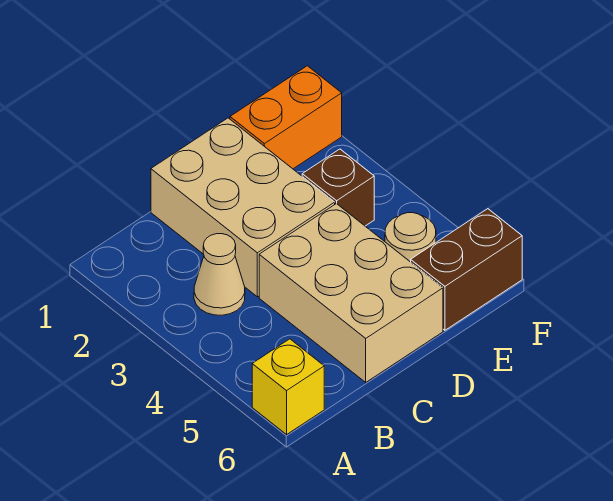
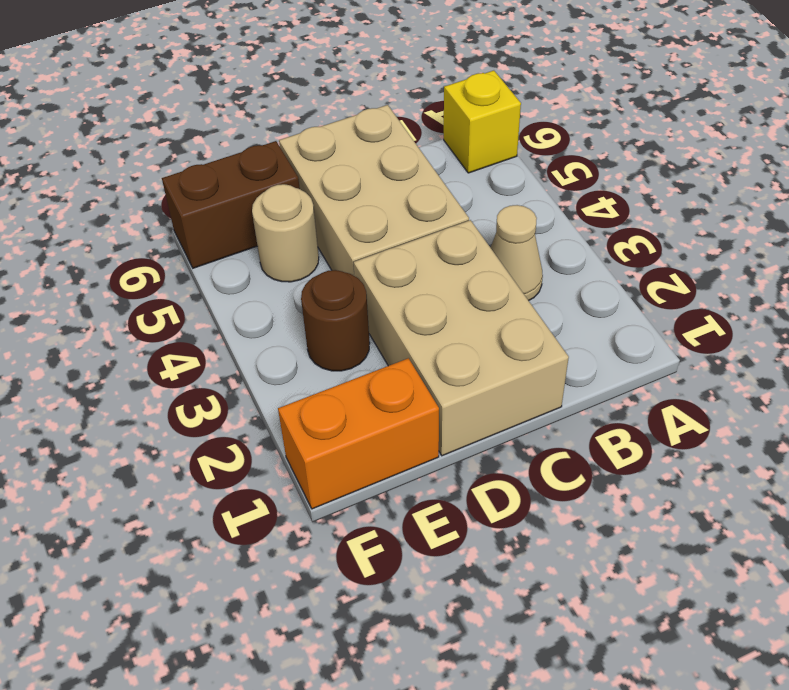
brown brick E3 level 1 -> brown round brick E3 level 1

